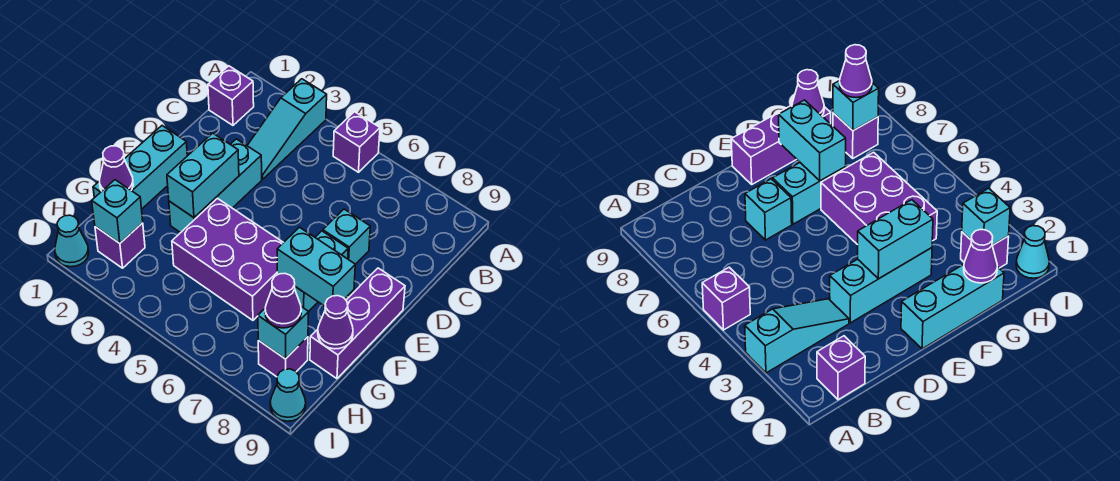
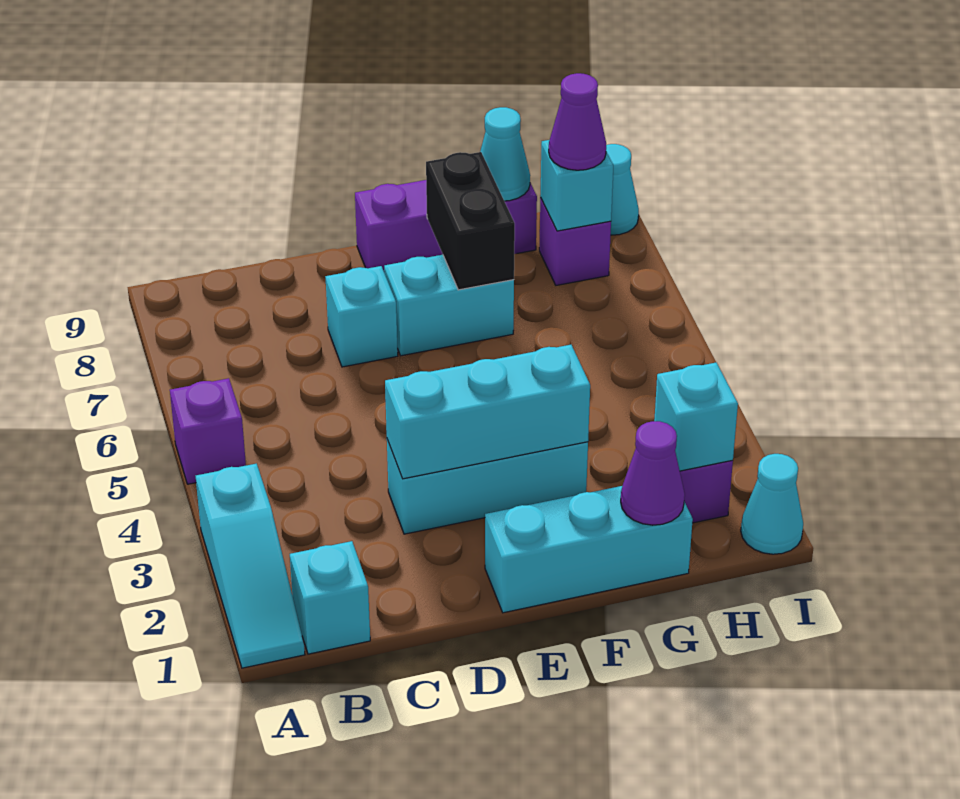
cyan slope A3:C3 level 1 top A -> cyan slope A1:A3 level 1 top 3
purple brick B1 level 1 -> cyan brick B1 level 1
cyan brick E3:F3 level 2 -> cyan brick D3:F3 level 2
purple brick F4:G6 level 1 -> none
cyan brick F7:F8 level 2 -> black brick F7:F8 level 2
purple cone G9 level 2 -> cyan cone G9 level 2

